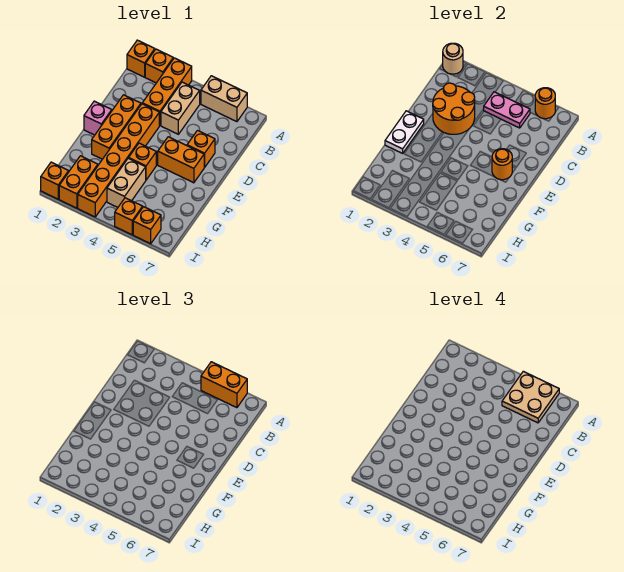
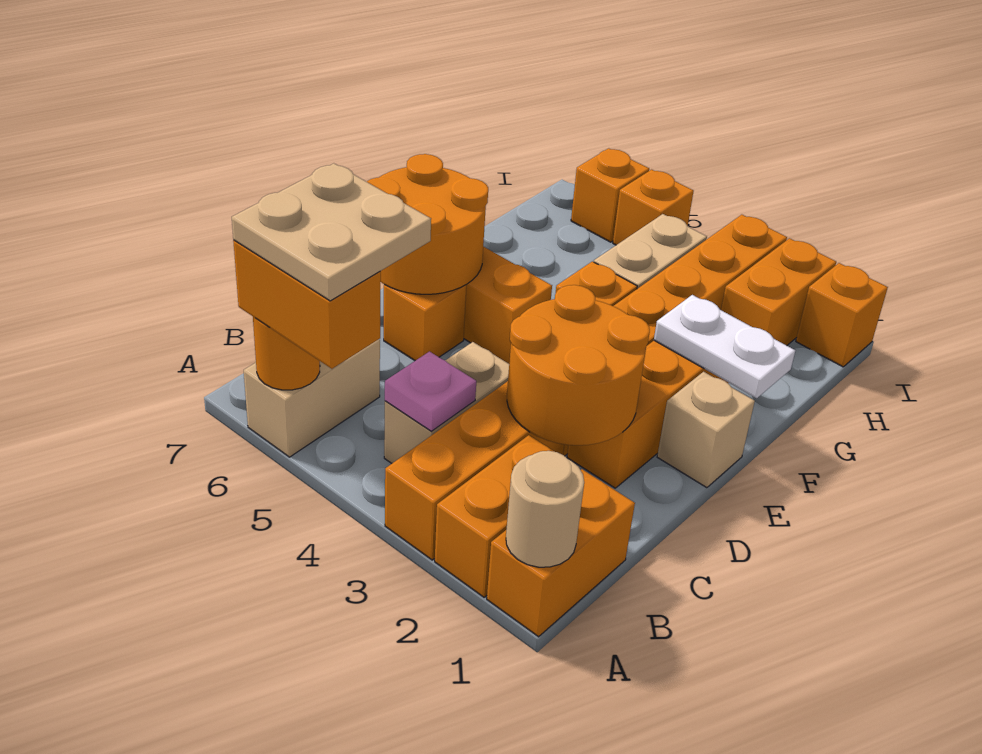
orange brick A1 level 1 -> orange brick A1:B1 level 1
orange brick A2 level 1 -> orange brick A2:B2 level 1
tan brick A5:A6 level 1 -> tan brick A6:B6 level 1
pink plate B4:B5 level 2 -> pink plate B4 level 2
pink brick E1 level 1 -> tan brick E1 level 1
white plate E1:F1 level 2 -> white plate F1:F2 level 2
orange round brick E6 level 2 -> orange round brick D6:E7 level 2

